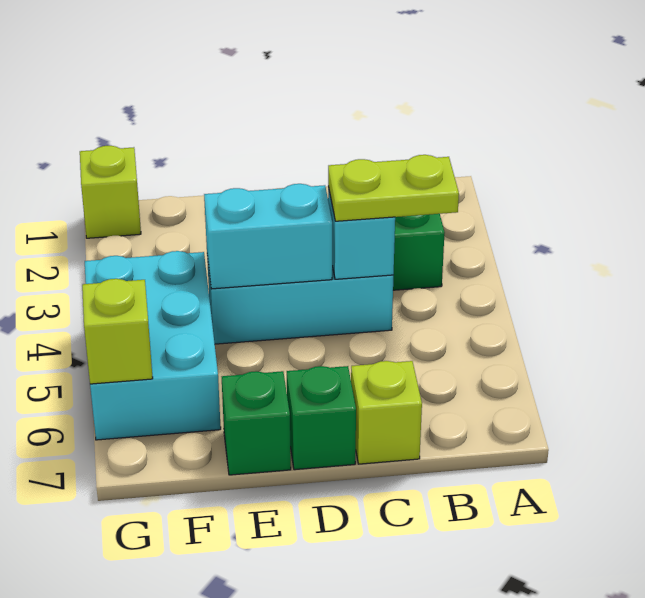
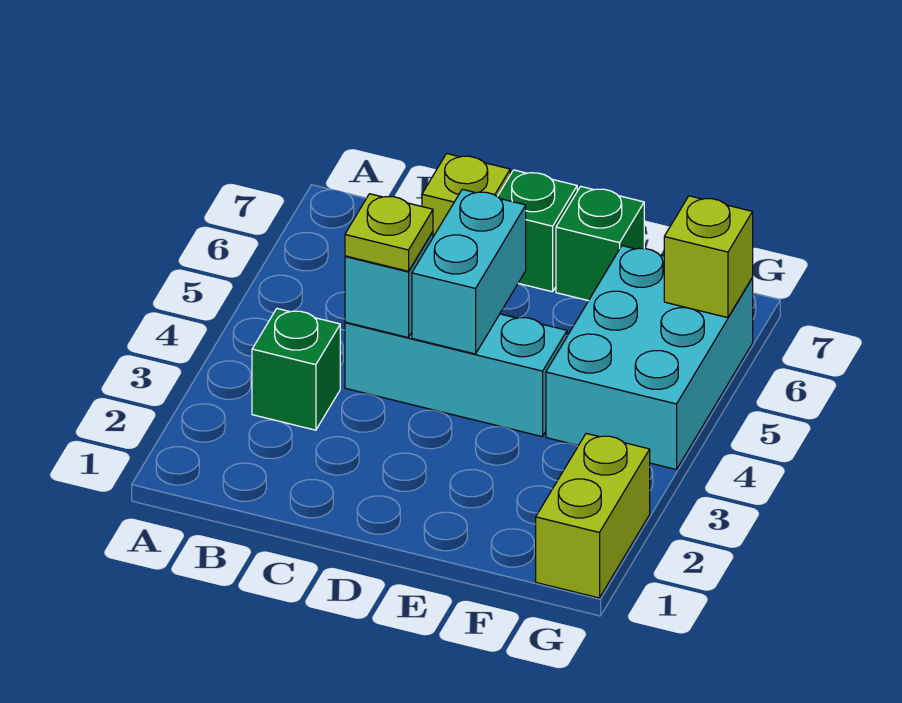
lime plate B4:C4 level 3 -> lime plate C4 level 3
cyan brick D4:E4 level 2 -> cyan brick D4:D5 level 2
lime brick G1 level 1 -> lime brick G1:G2 level 1

